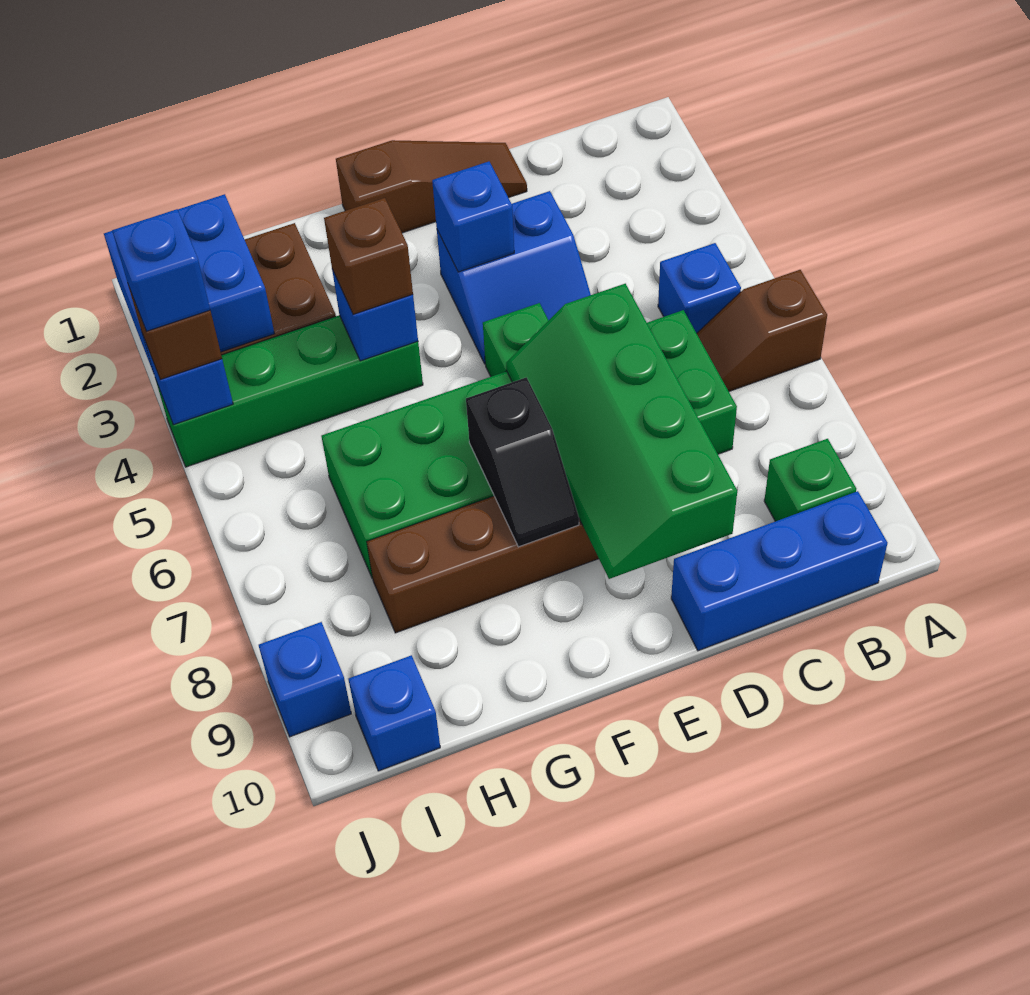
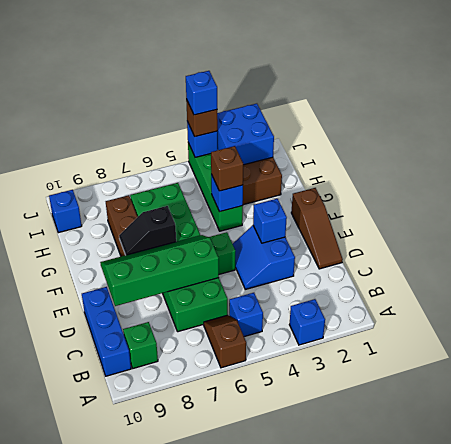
blue brick J9 level 1 -> blue brick A3 level 1

